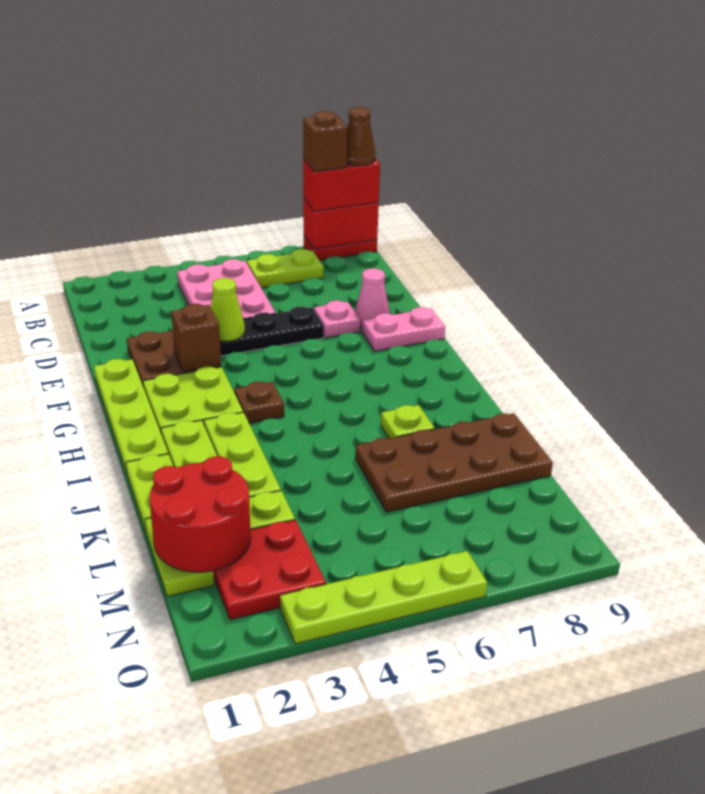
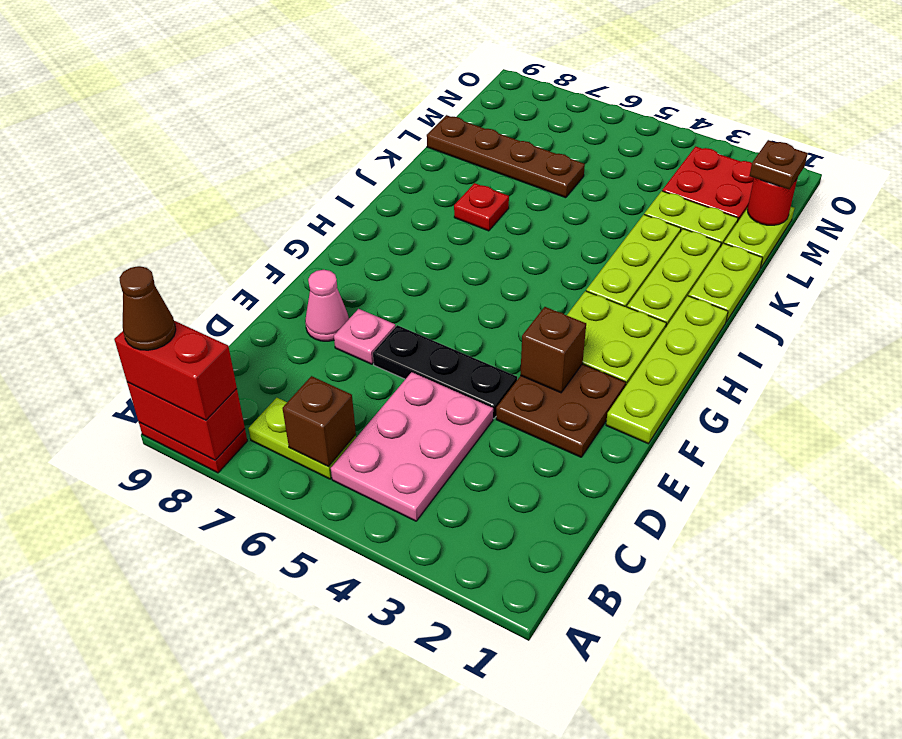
brown brick A8 level 4 -> brown brick B6 level 2
lime cone E4 level 2 -> none
pink plate F8:F9 level 1 -> none
brown plate H4 level 1 -> brown plate M1 level 3
lime plate J7 level 1 -> red plate J7 level 1
brown plate K6:L9 level 1 -> brown plate L6:L9 level 1
red round brick L1:M2 level 2 -> red round brick M1 level 2
lime plate O3:O6 level 1 -> none

